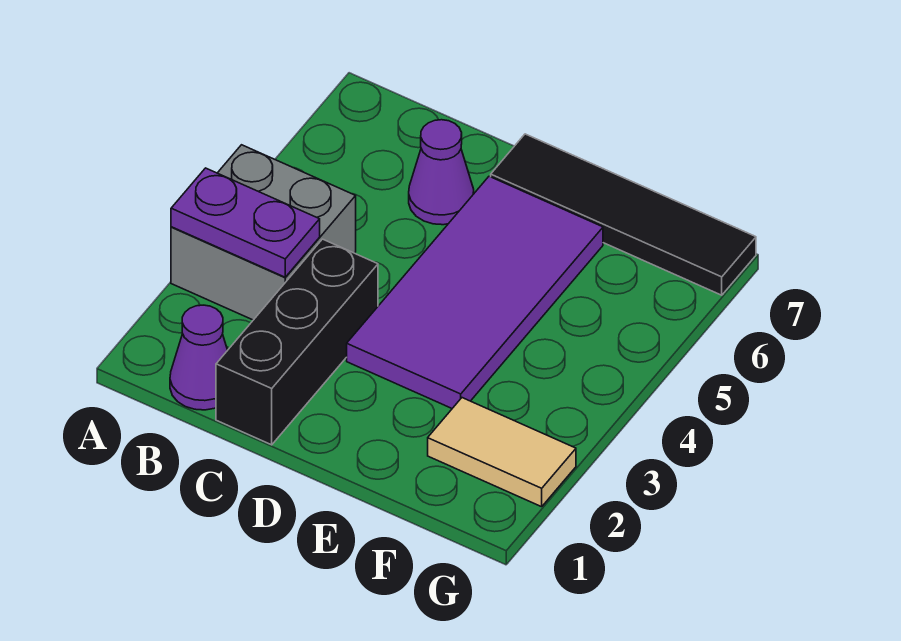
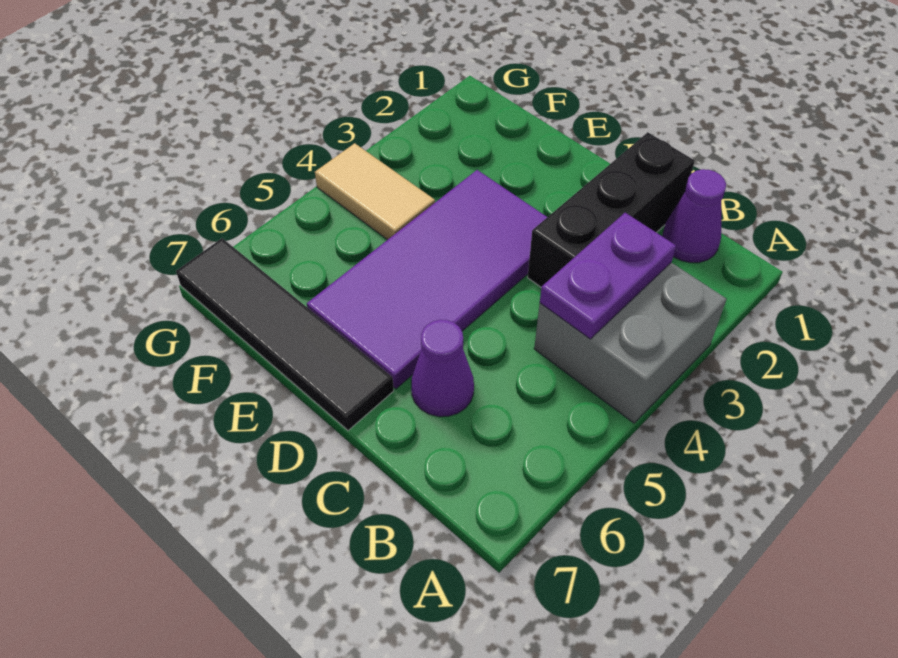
purple plate A3:B3 level 2 -> purple plate B3:B4 level 2
tan tile F2:G2 level 1 -> tan tile F4:G4 level 1

